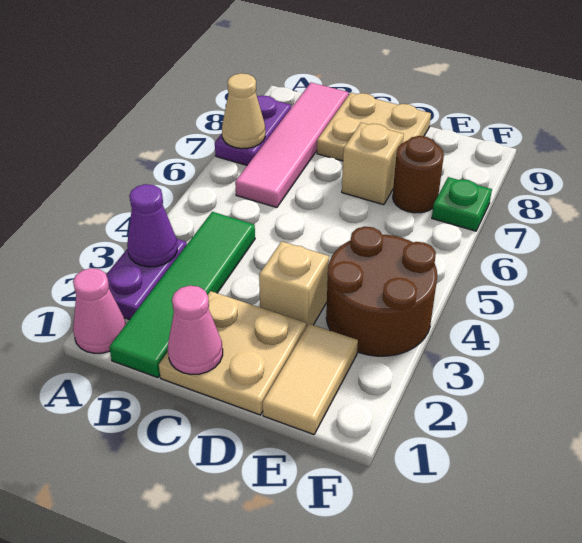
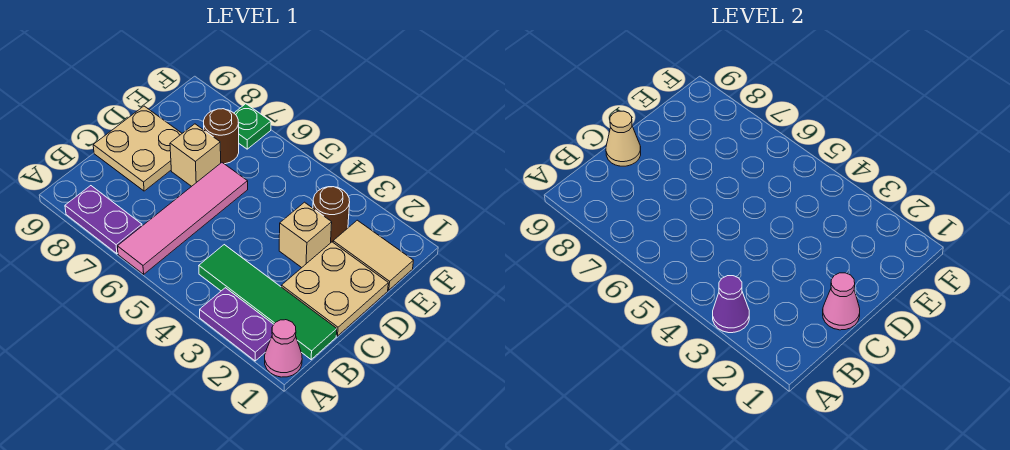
tan cone A7 level 2 -> tan cone C9 level 2
pink tile B6:B9 level 1 -> pink tile A6:D6 level 1
brown round brick E3:F4 level 1 -> brown round brick E3 level 1

